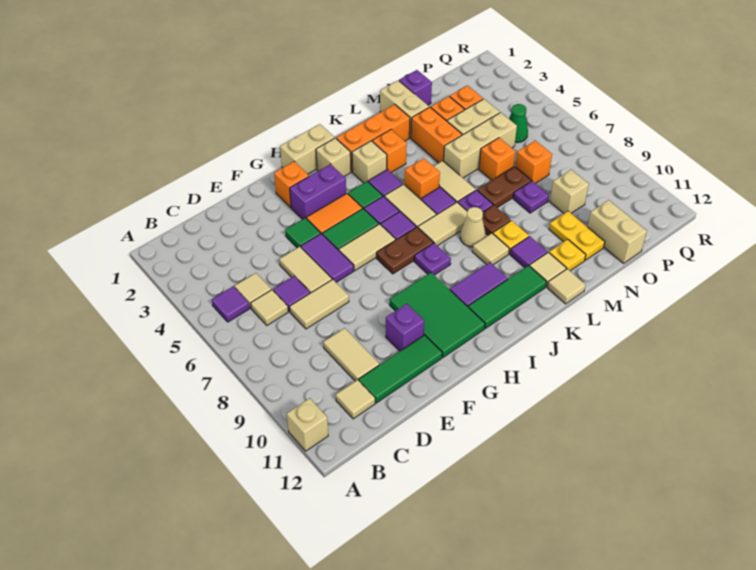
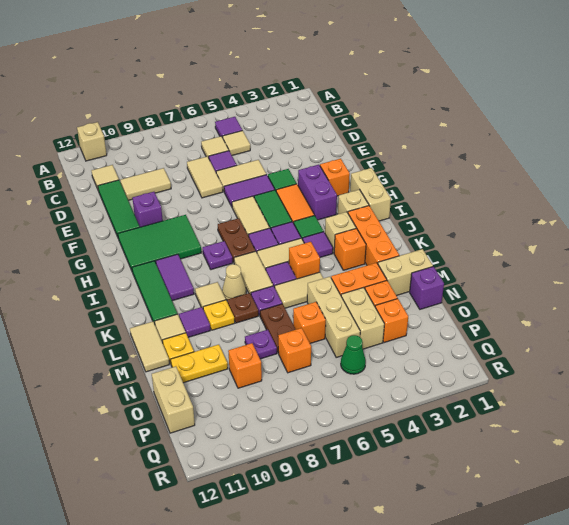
tan tile L12 level 1 -> tan tile L12:M12 level 1
tan brick O9 level 1 -> orange brick O9 level 1
tan brick O11:O12 level 1 -> tan brick O12:P12 level 1

